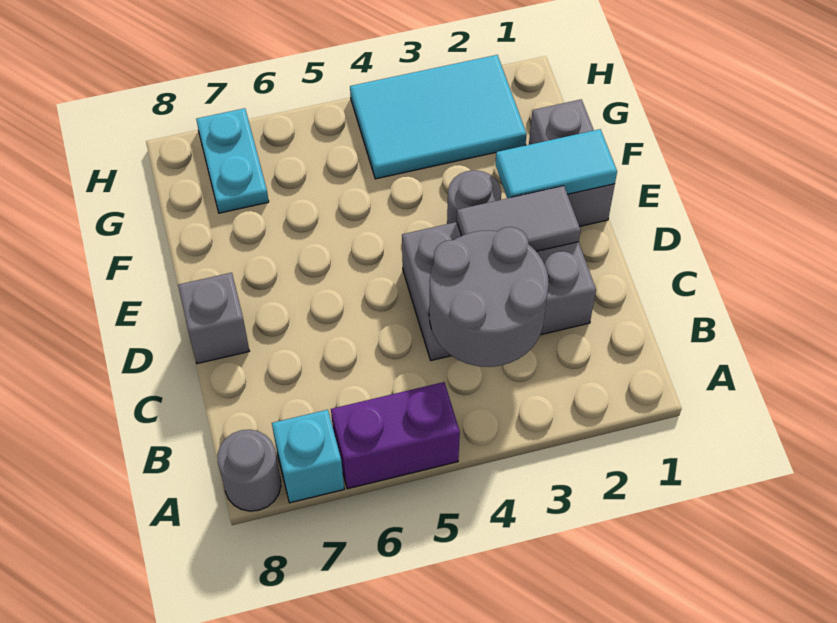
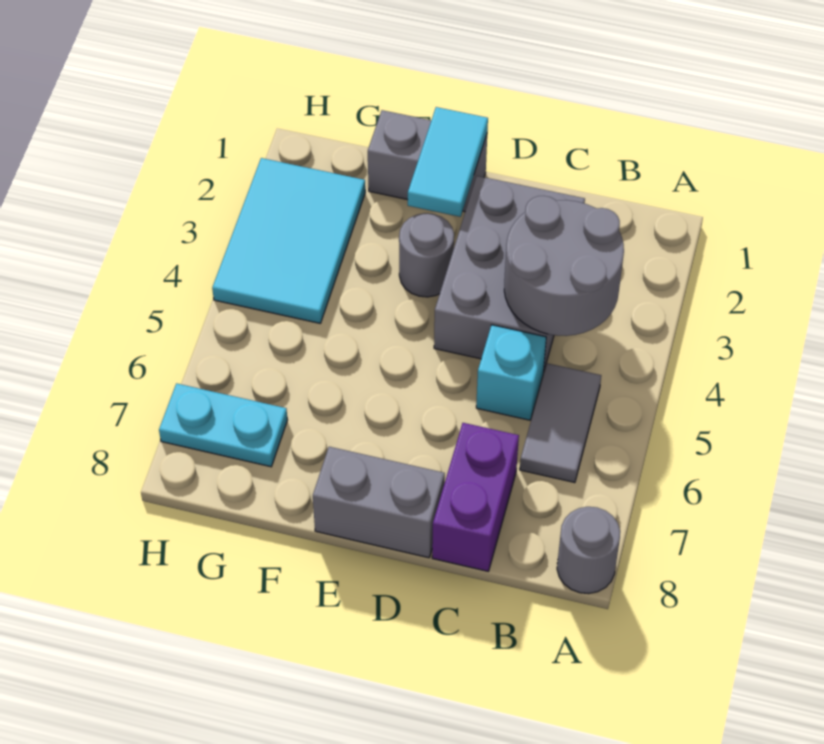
purple brick A5:A6 level 1 -> purple brick C7:C8 level 1
cyan brick A7 level 1 -> cyan brick C5 level 1
grey tile D2:D3 level 2 -> grey tile B5:B6 level 1
grey brick D8 level 1 -> grey brick D8:E8 level 1

